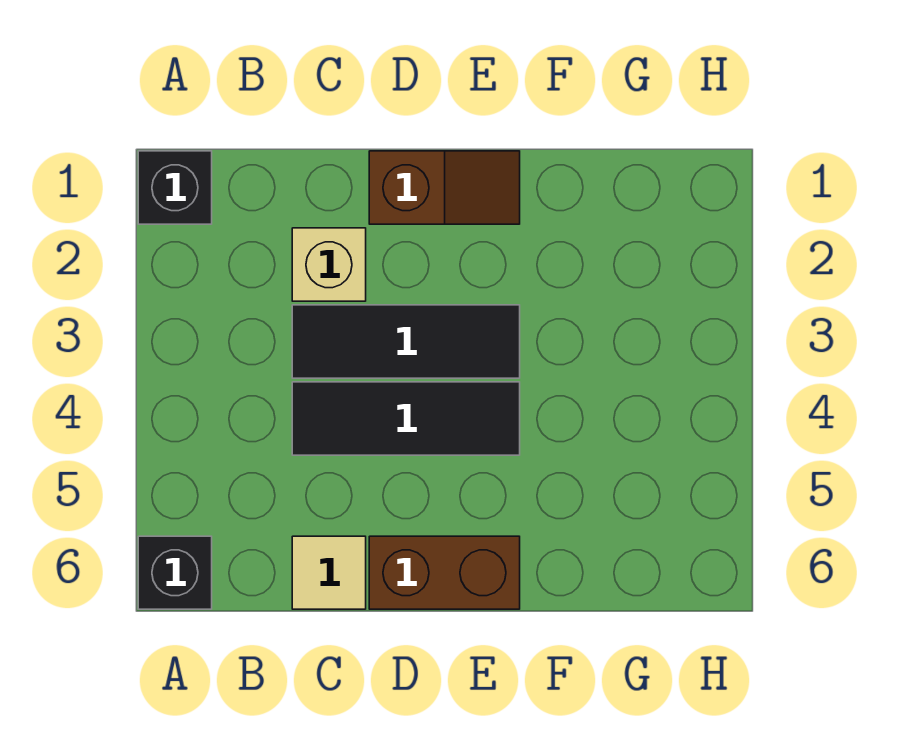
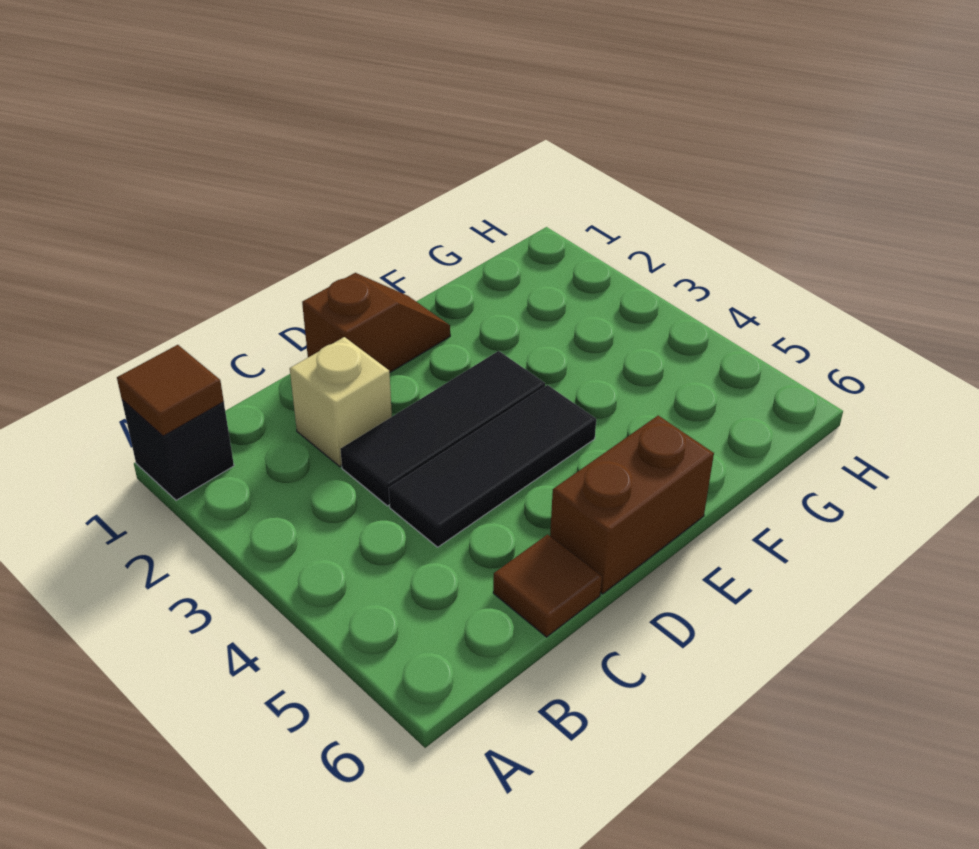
none -> brown tile A1 level 2
black brick A6 level 1 -> none
tan tile C6 level 1 -> brown tile C6 level 1

